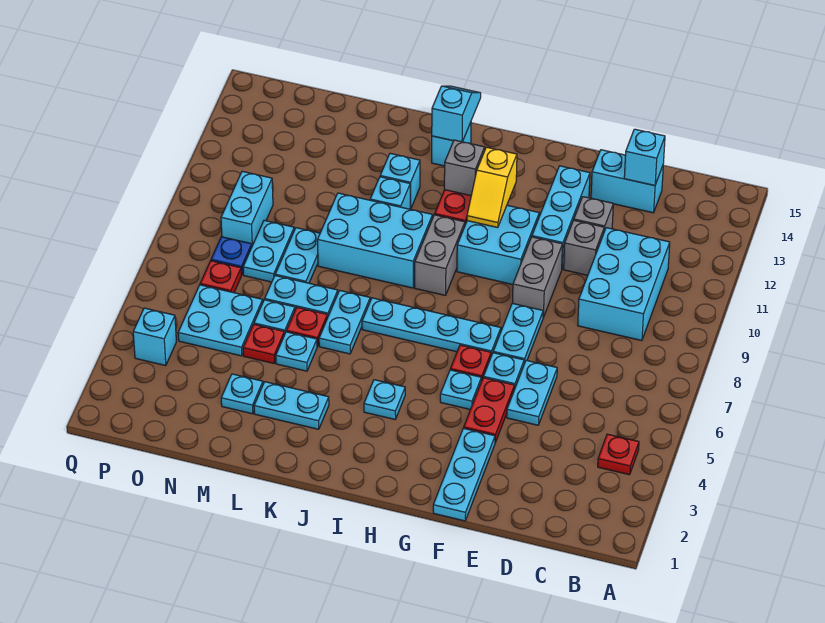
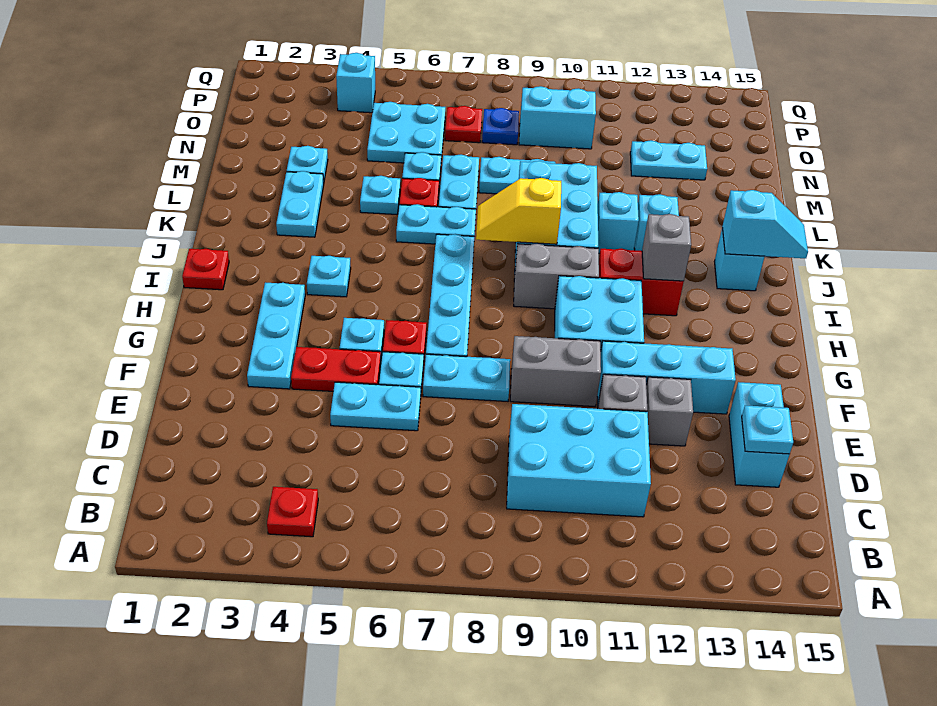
cyan brick D14 level 2 -> cyan plate D14 level 2
cyan plate F1:F3 level 1 -> cyan plate F3:H3 level 1
yellow slope H11:H12 level 2 top 12 -> yellow slope J8:J9 level 2 top 9
red plate M5 level 1 -> red plate I1 level 1
cyan plate N8:N9 level 1 -> cyan plate N12:N13 level 1

